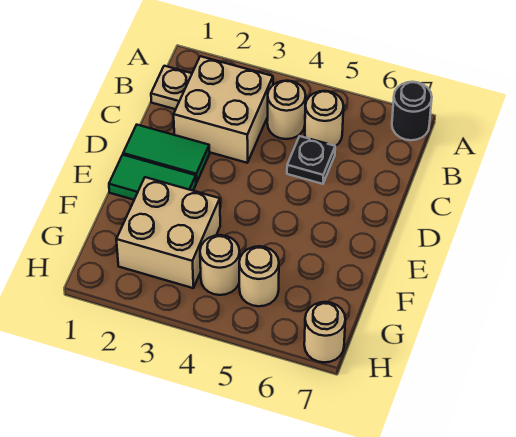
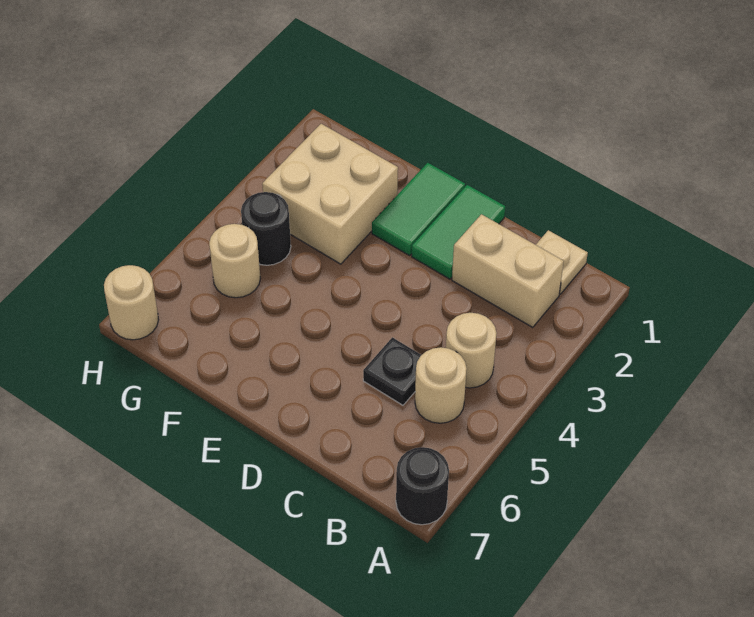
tan brick B2:C3 level 1 -> tan brick B2:C2 level 1
tan round brick G4 level 1 -> black round brick G4 level 1

